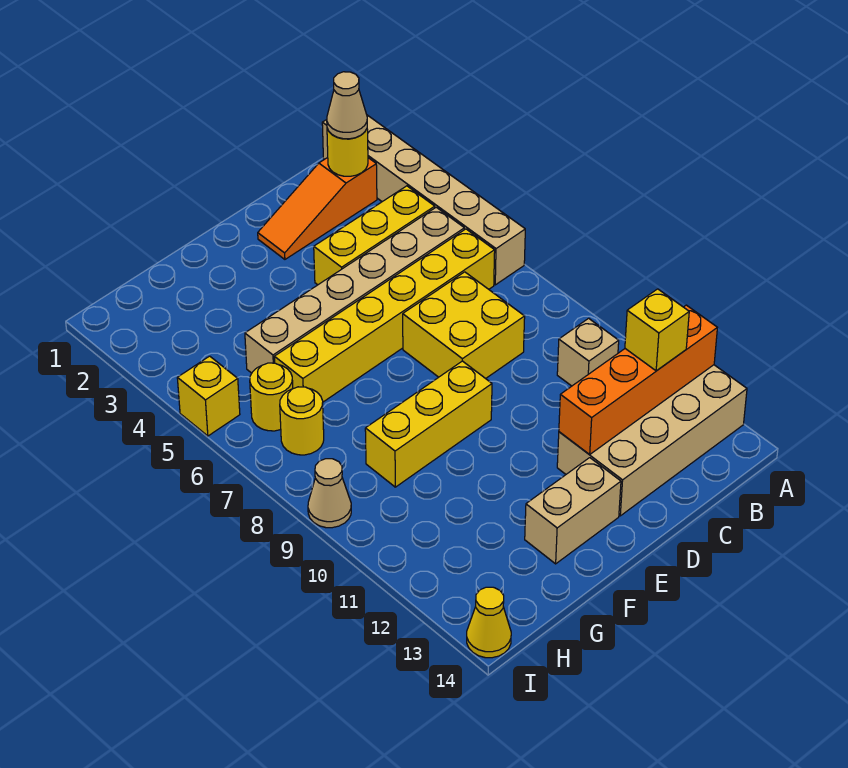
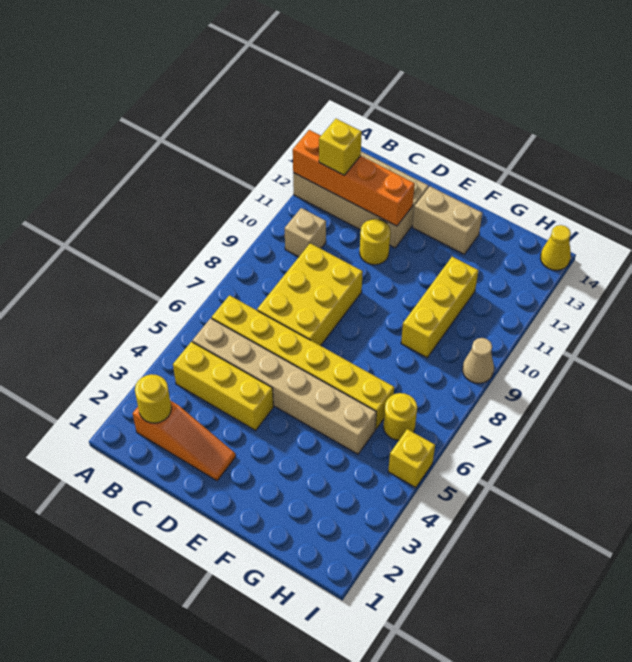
tan brick A1:A6 level 1 -> none
tan cone B2 level 3 -> none
yellow brick C7:D8 level 1 -> yellow brick C7:D9 level 1
yellow brick E9:G9 level 1 -> yellow brick G9:G11 level 1
yellow round brick H7 level 1 -> yellow round brick D11 level 1

